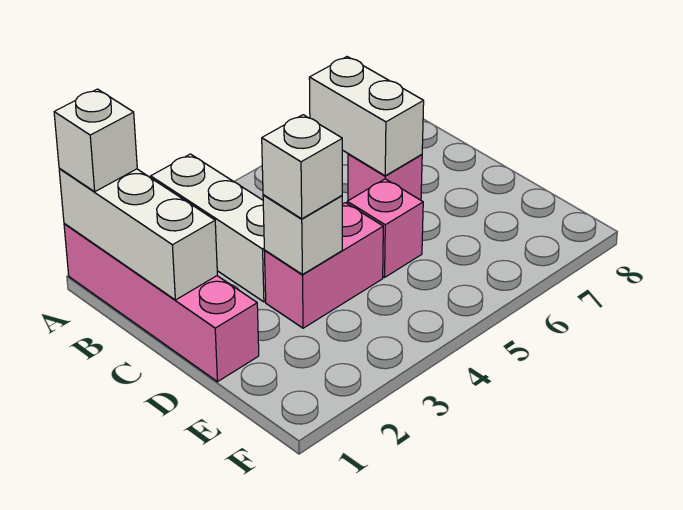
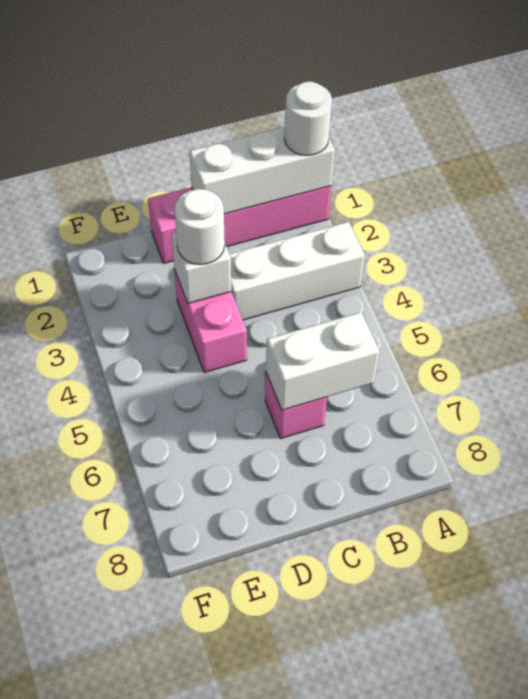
white brick A1 level 3 -> white round brick A1 level 3
white brick D3 level 3 -> white round brick D3 level 3
pink brick D5 level 1 -> none

